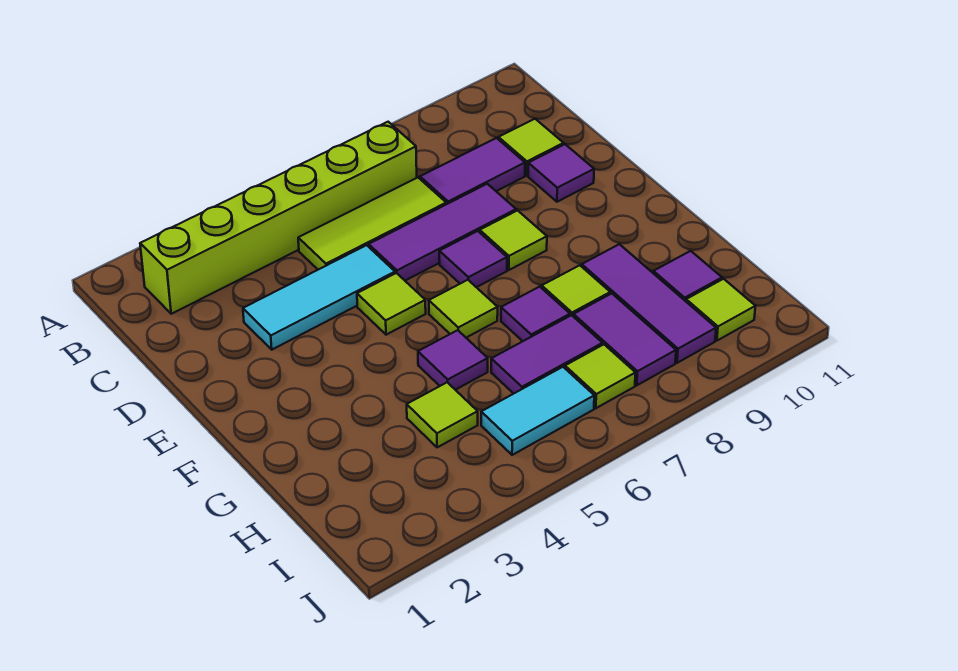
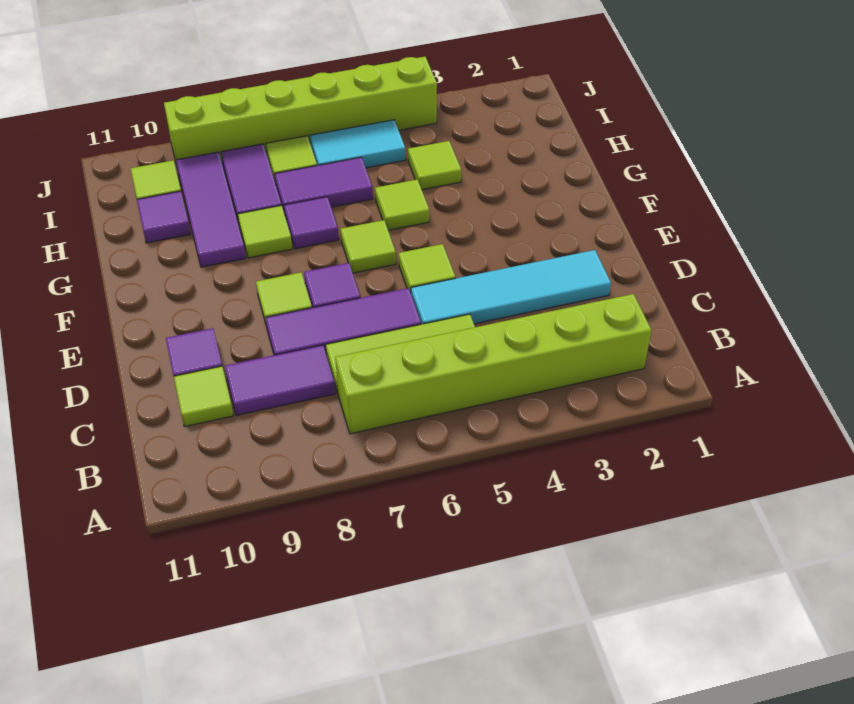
cyan tile D3:D5 level 1 -> cyan tile D2:D5 level 1
purple tile G5 level 1 -> lime tile G5 level 1
none -> lime brick J4:J9 level 1

